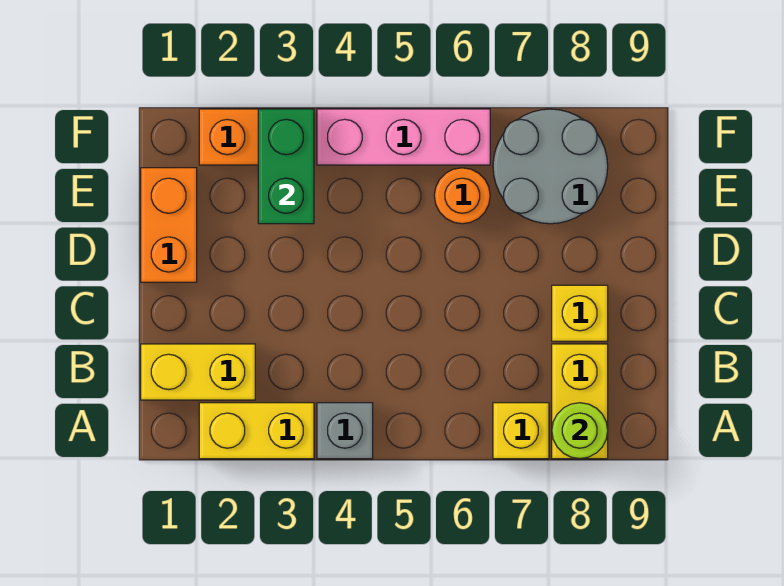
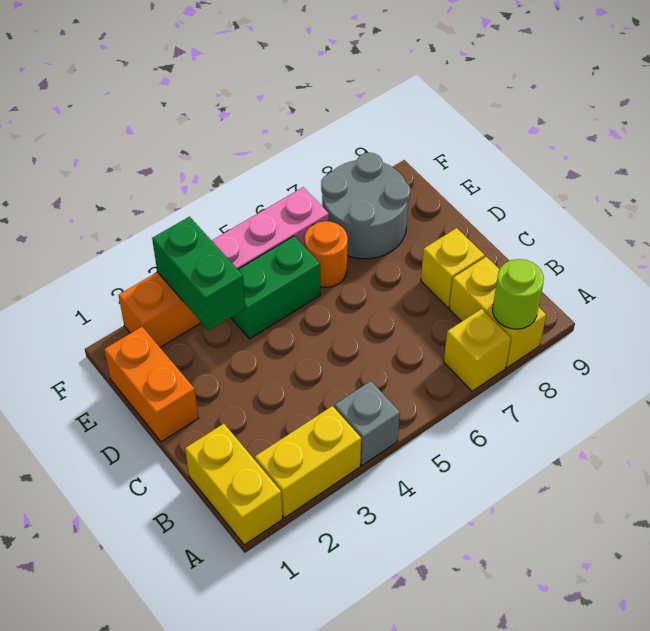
yellow brick B1:B2 level 1 -> yellow brick A1:B1 level 1
none -> green brick E4:E5 level 1

